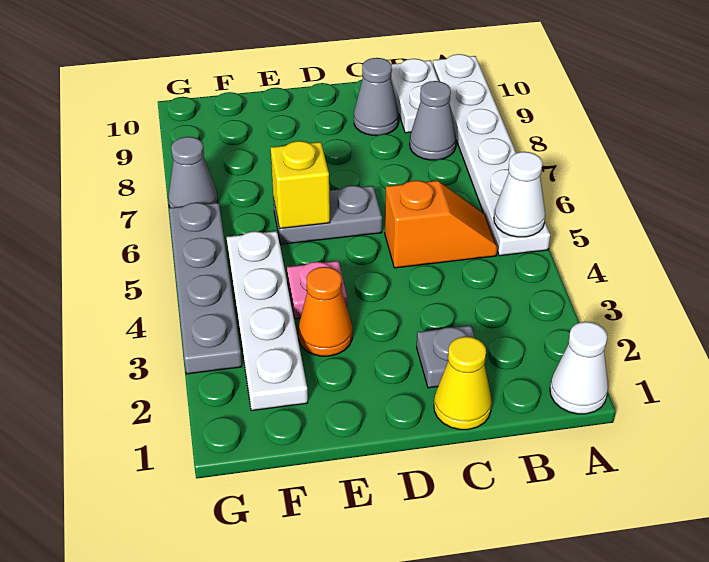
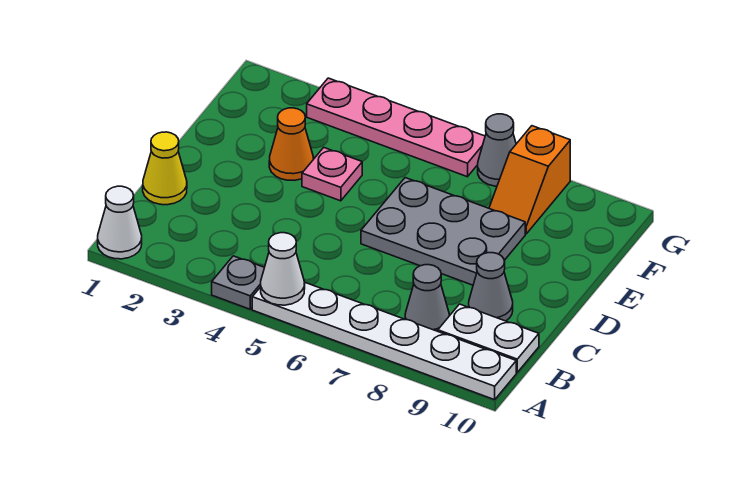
orange slope B5:C5 level 1 top C -> orange slope F8:G8 level 1 top G
grey plate C2 level 1 -> grey plate A4 level 1
grey plate D6:E6 level 1 -> grey plate D6:E8 level 1
yellow brick E6 level 2 -> none
white plate F2:F5 level 1 -> none
grey plate G3:G6 level 1 -> pink plate G3:G6 level 1

